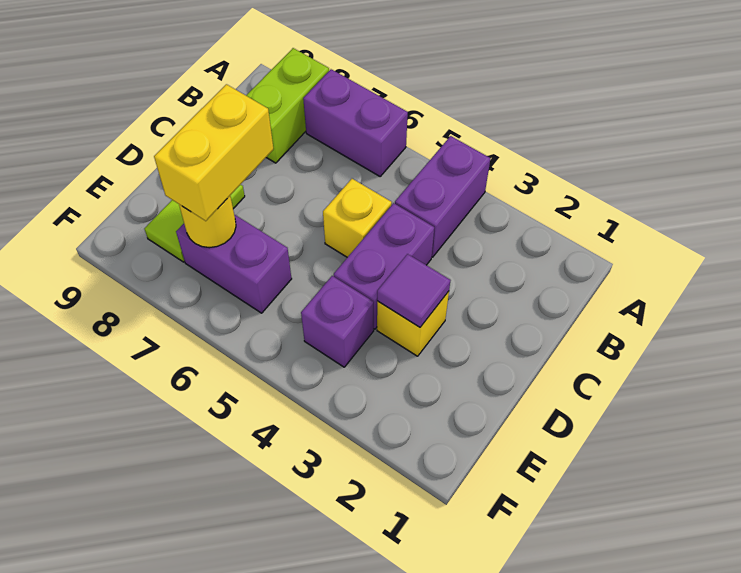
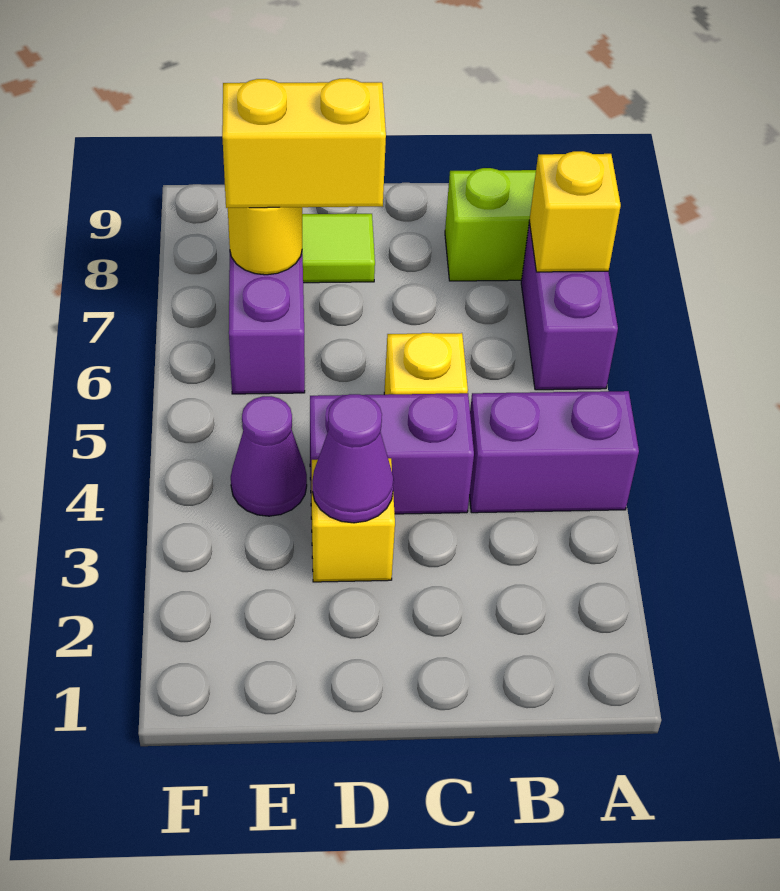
none -> yellow brick A7 level 2
purple tile D3 level 2 -> purple cone D3 level 2
purple brick E4 level 1 -> purple cone E4 level 1

